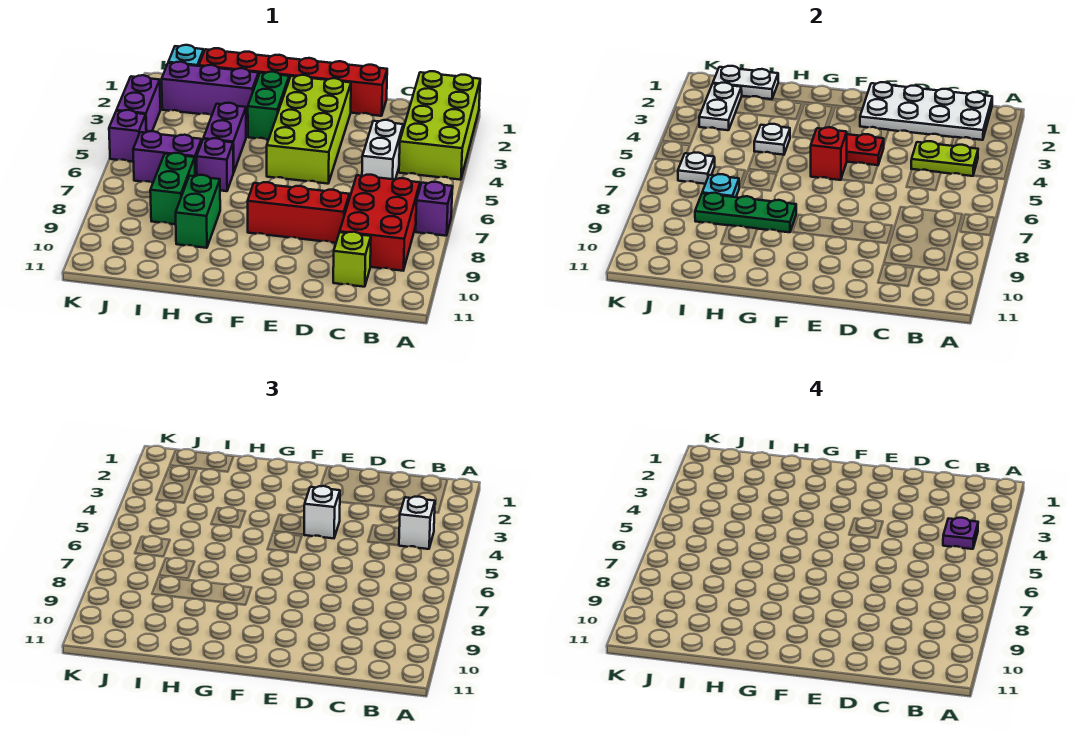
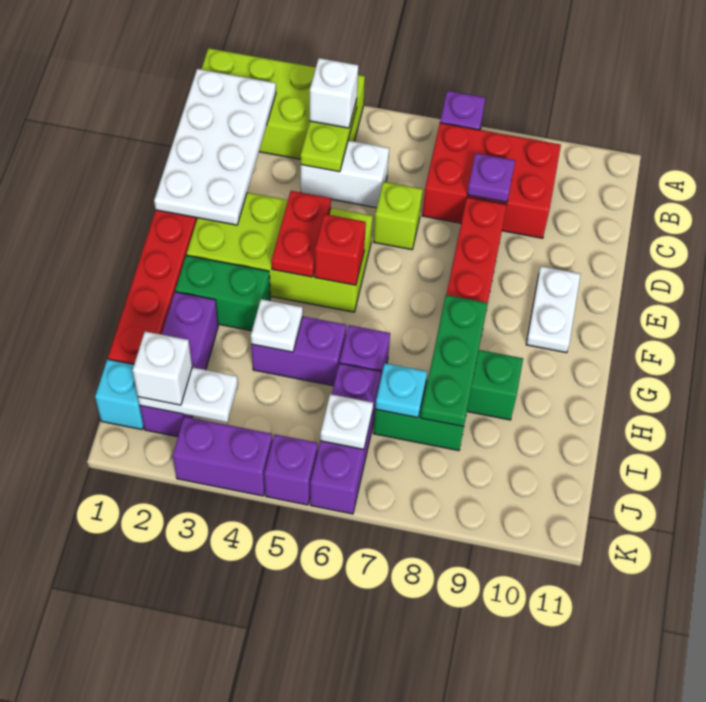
purple plate B4 level 4 -> purple plate C8 level 2
lime brick C10 level 1 -> lime brick D6 level 1
white brick E4 level 3 -> white brick J2 level 3
white plate I1:J1 level 2 -> white plate E10:F10 level 1
purple brick I6:J6 level 1 -> purple brick I6:K6 level 1

